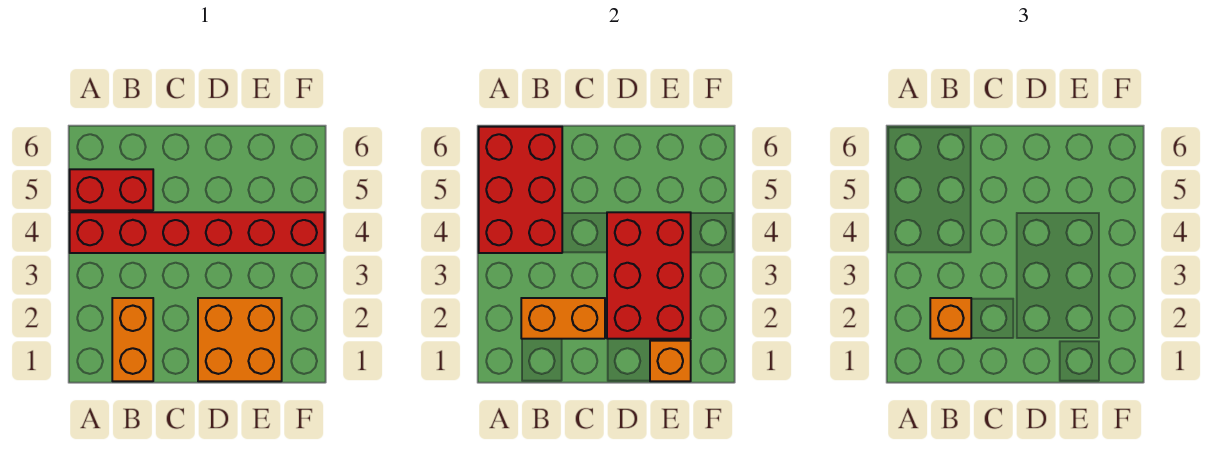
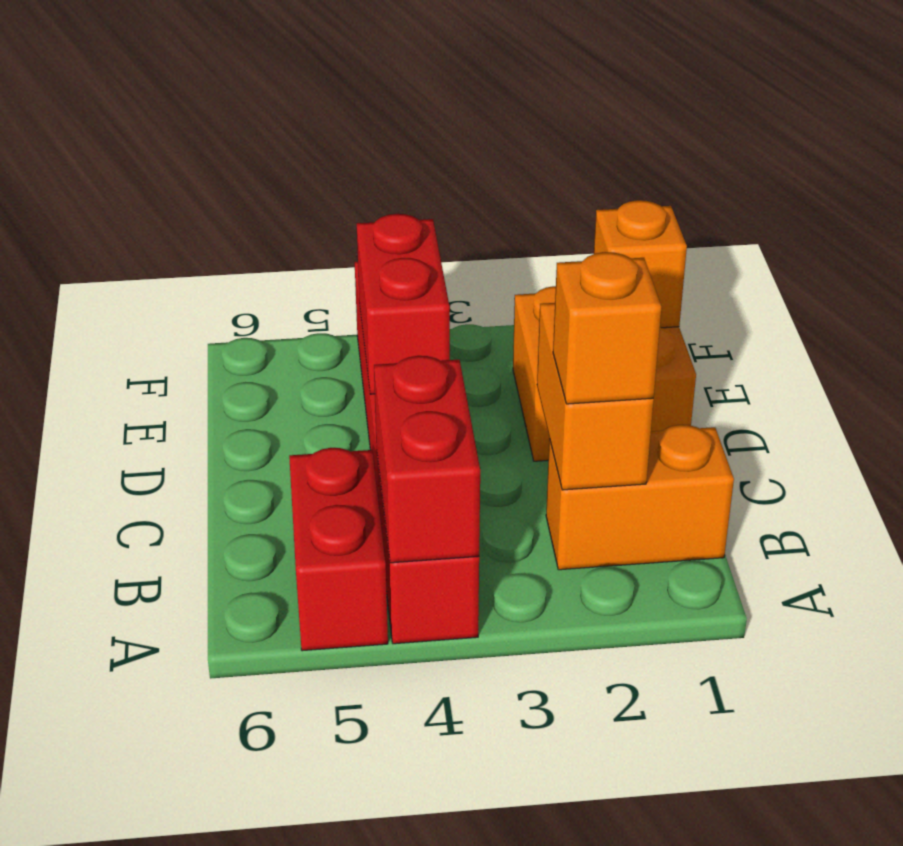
red brick A4:B6 level 2 -> red brick A4:B4 level 2
red brick D2:E4 level 2 -> red brick D4:E4 level 2

